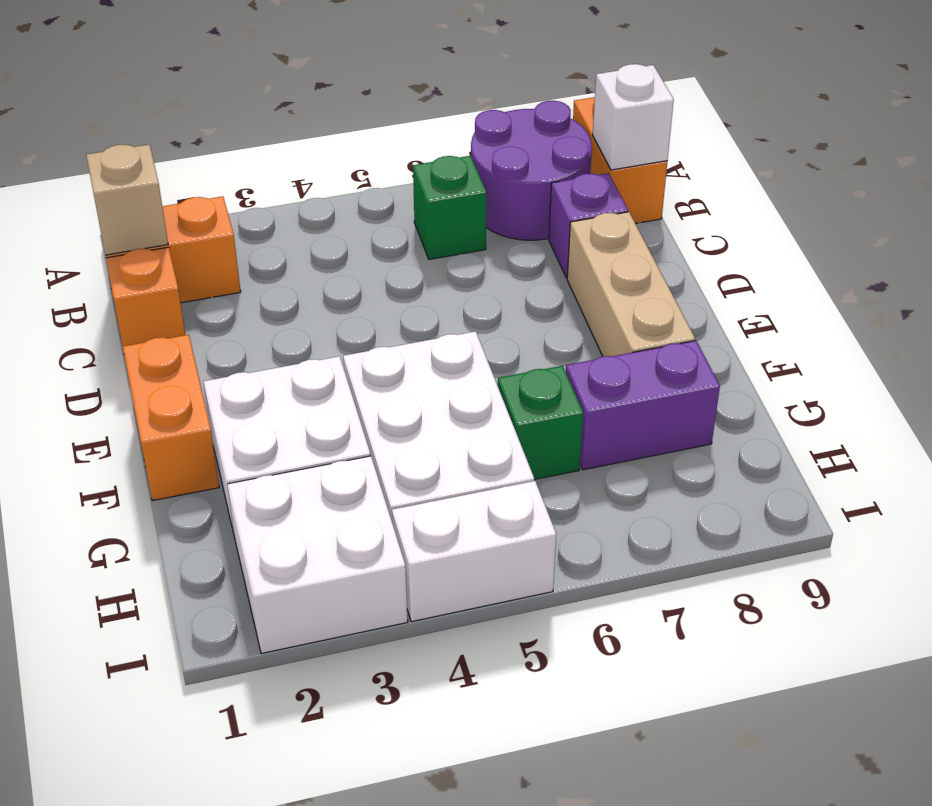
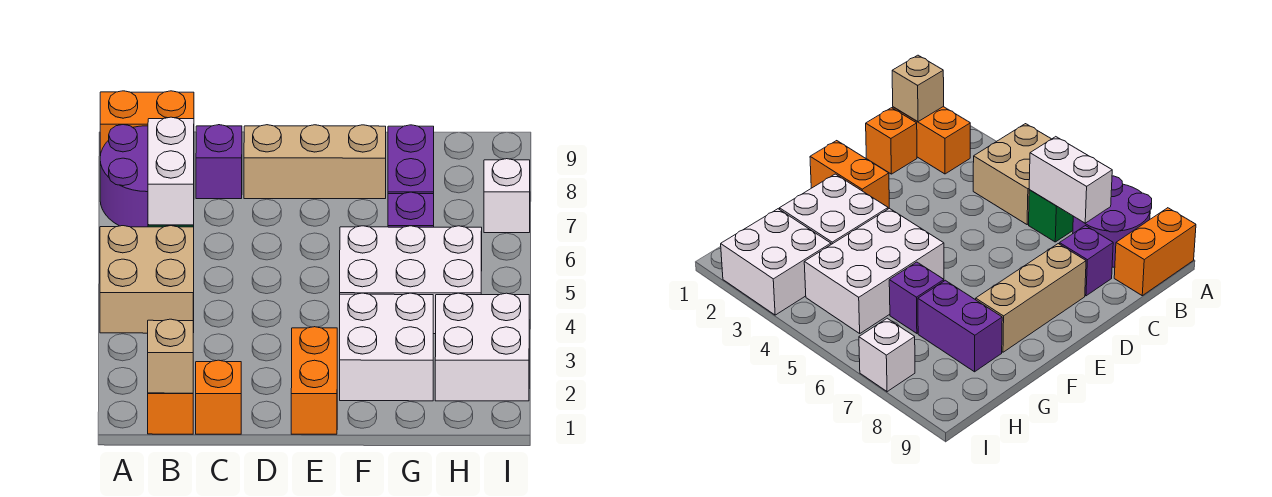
none -> tan brick A4:B5 level 1
white brick B9 level 2 -> white brick I7 level 1
orange brick E1:F1 level 1 -> orange brick E1:E2 level 1
green brick G6 level 1 -> purple brick G6 level 1
white brick I4:I5 level 1 -> white brick B6:B7 level 2

